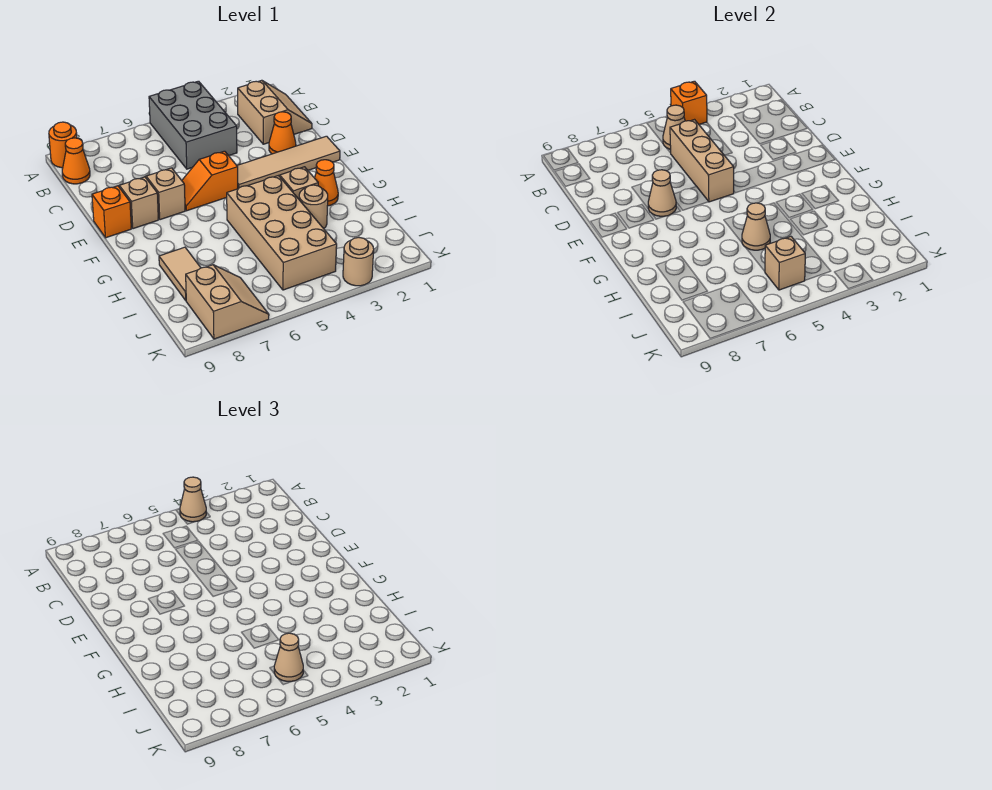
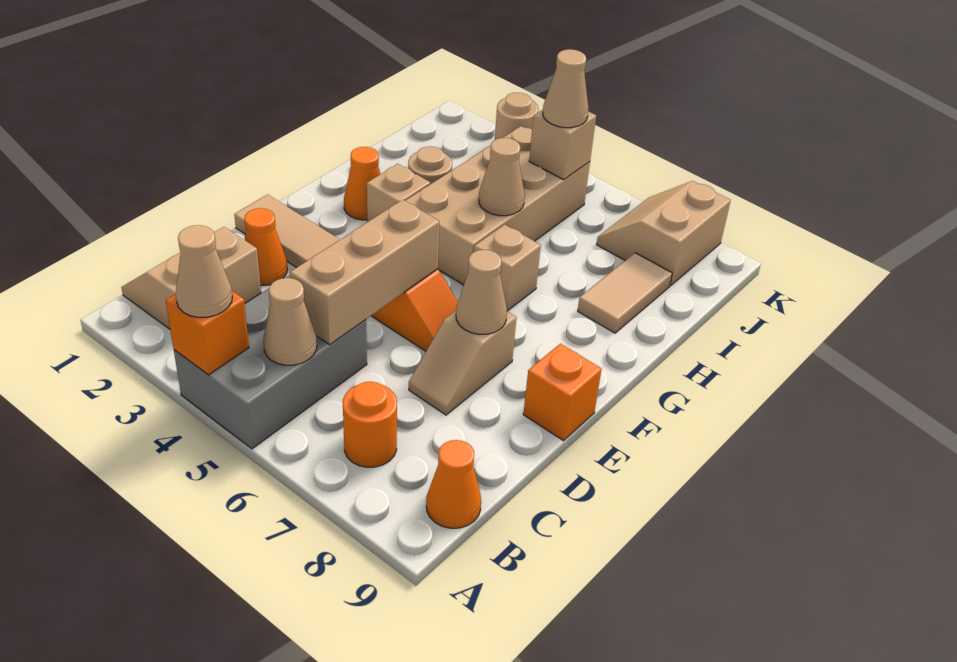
orange round brick A9 level 1 -> orange round brick B7 level 1
tan brick E8 level 1 -> tan brick G6 level 1

